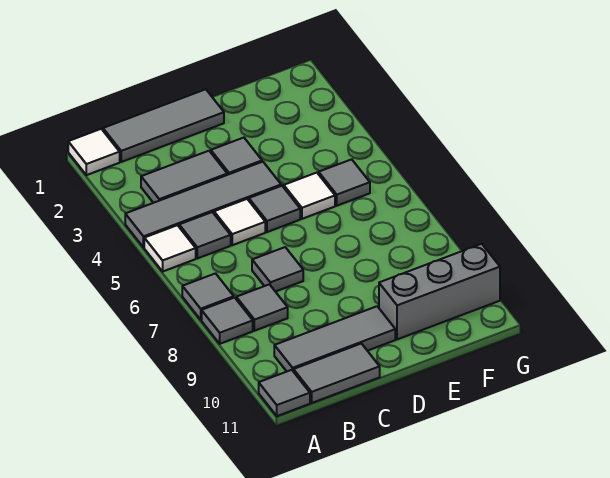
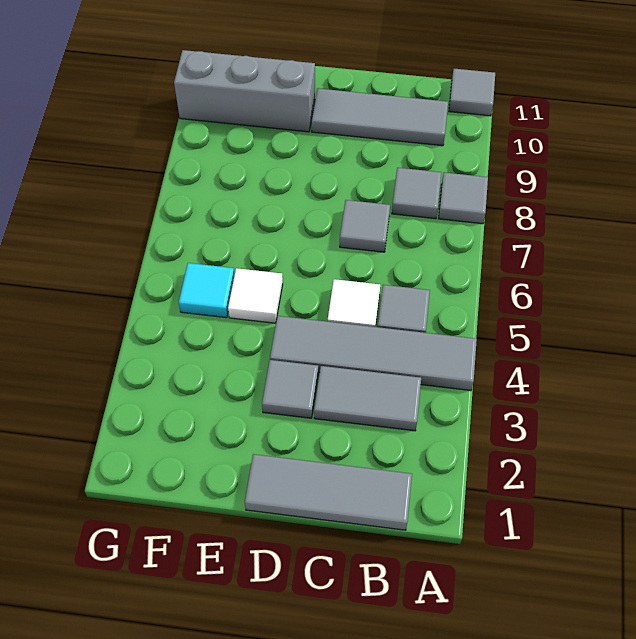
white tile A1 level 1 -> none
white tile A5 level 1 -> none
grey tile A7 level 1 -> none
grey tile B11:C11 level 1 -> none
grey tile D5 level 1 -> none
grey tile F5 level 1 -> cyan tile F5 level 1

